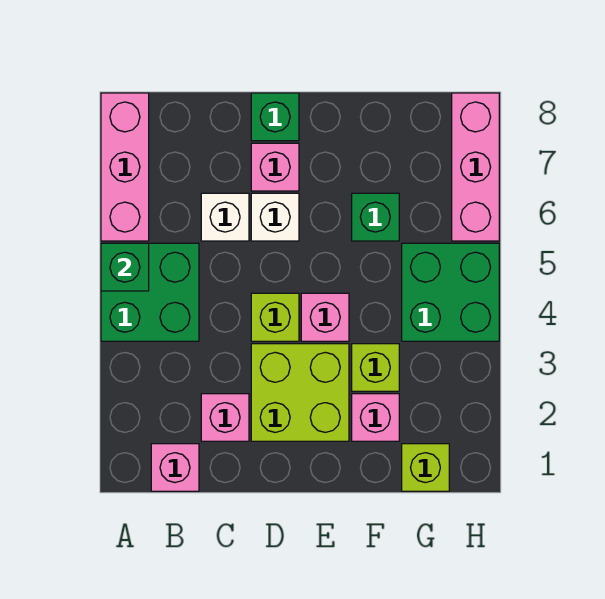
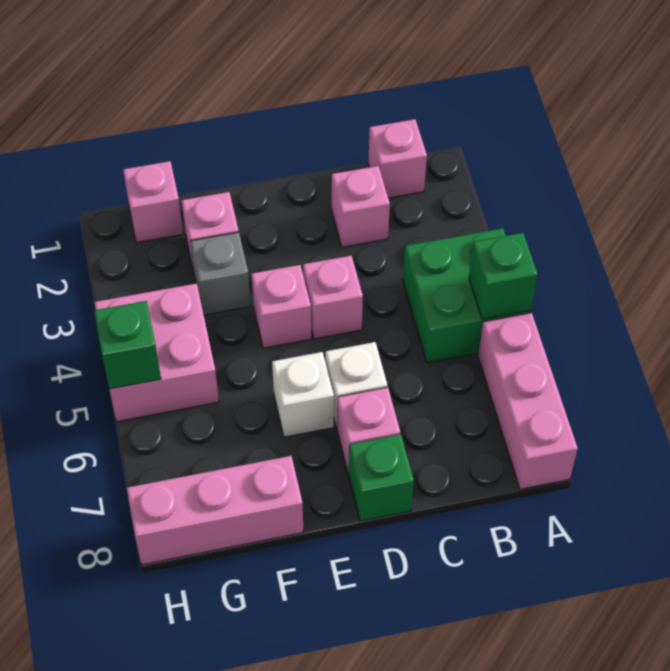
white brick C6 level 1 -> white brick E6 level 1
lime brick D2:E3 level 1 -> none
lime brick D4 level 1 -> pink brick D4 level 1
lime brick F3 level 1 -> grey brick F3 level 1
green brick F6 level 1 -> green brick H5 level 2
lime brick G1 level 1 -> pink brick G1 level 1
green brick G4:H5 level 1 -> pink brick G4:H5 level 1
pink brick H6:H8 level 1 -> pink brick F8:H8 level 1

